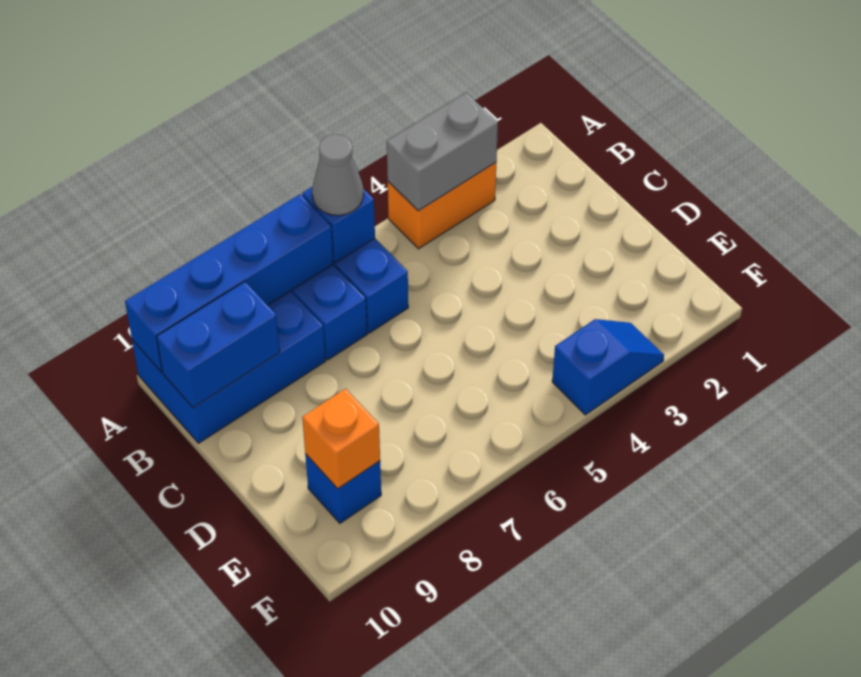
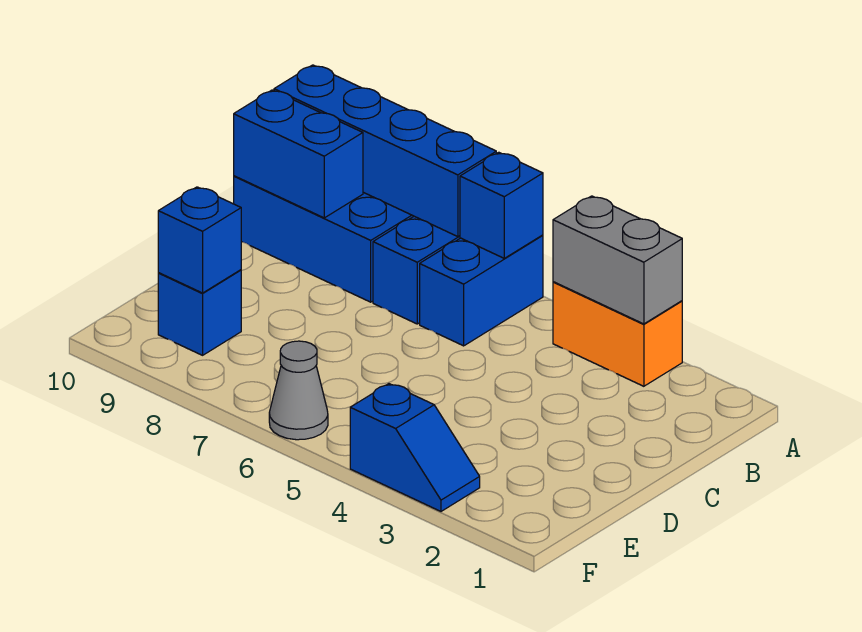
grey cone A6 level 3 -> grey cone F6 level 1
orange brick E9 level 2 -> blue brick E9 level 2

